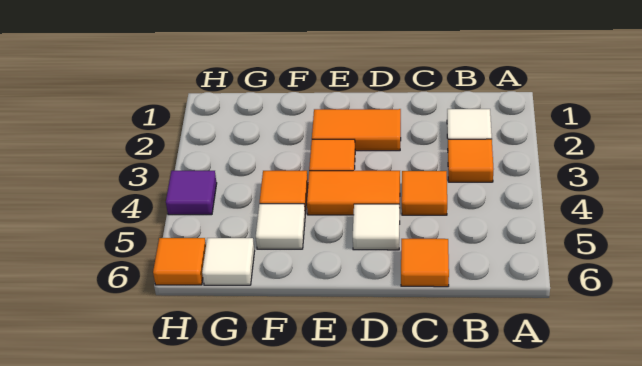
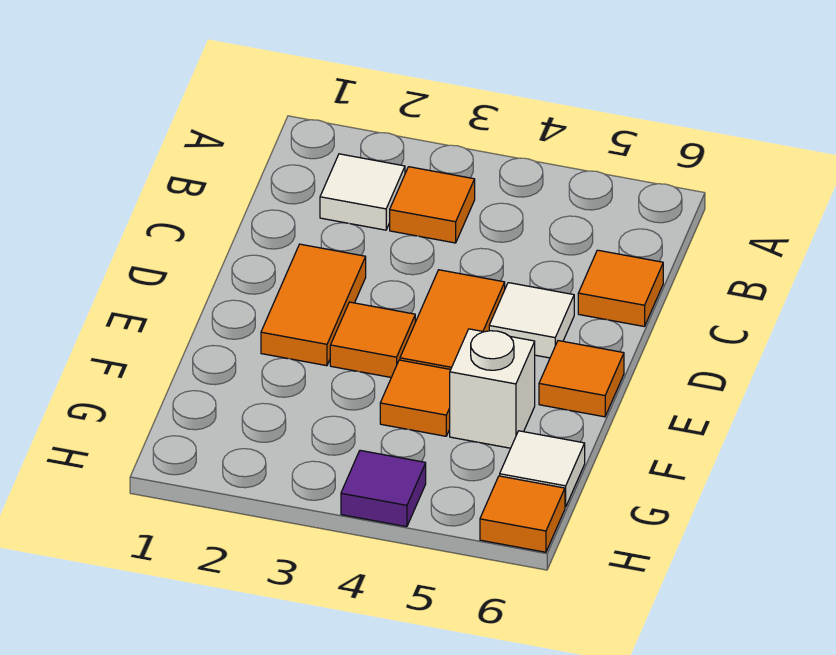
orange tile C4 level 1 -> orange tile E6 level 1
white tile F5 level 1 -> white brick F5 level 1

